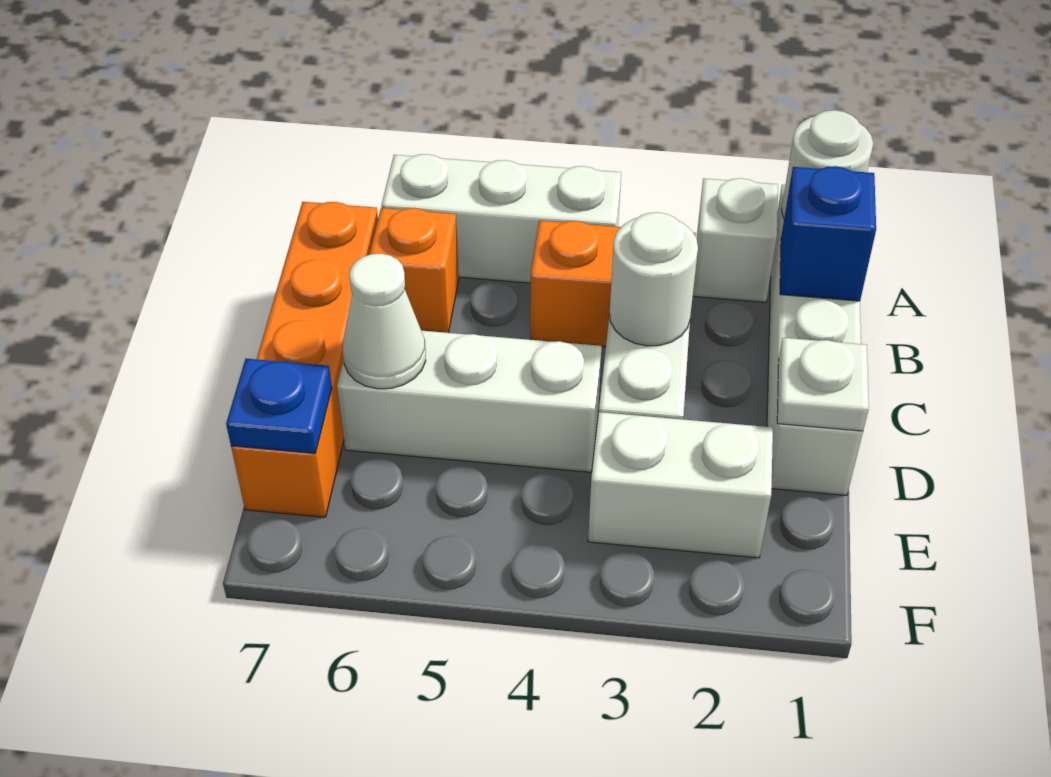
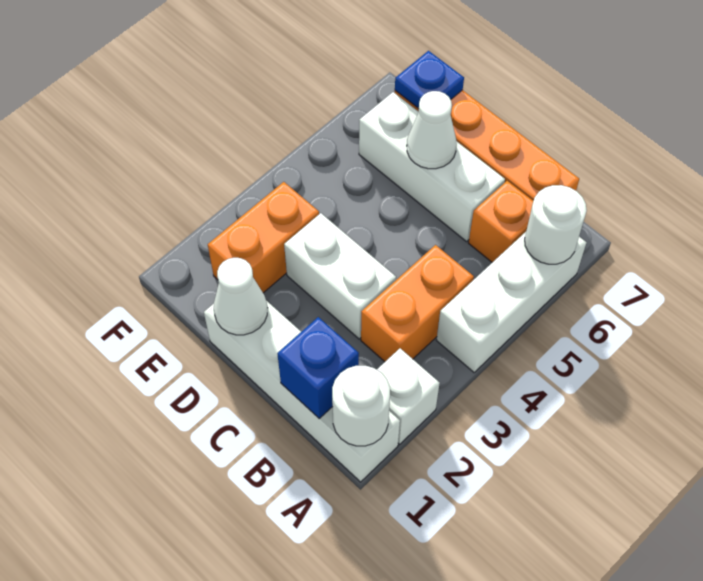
white round brick C3 level 2 -> white round brick A6 level 2
white plate D1 level 2 -> white cone D1 level 2
white brick D4:D6 level 1 -> white brick C6:E6 level 1
white brick E2:E3 level 1 -> orange brick E2:E3 level 1

